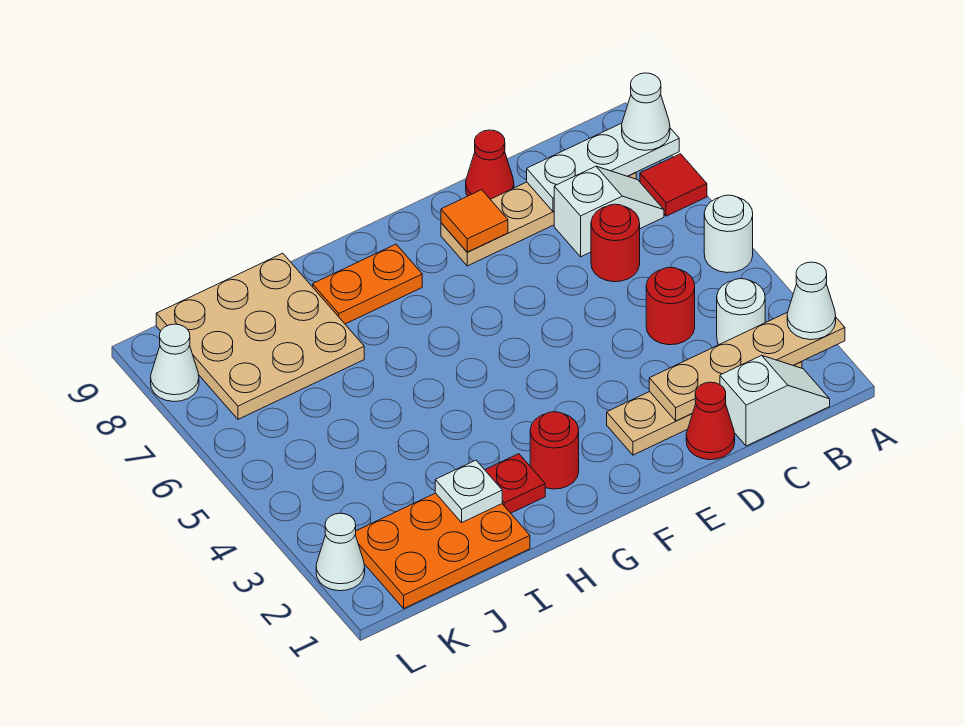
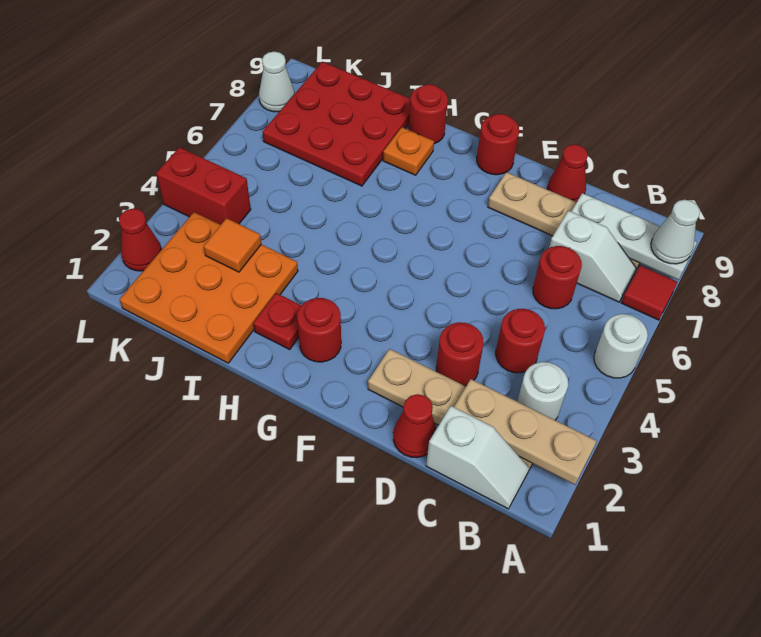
tan plate A2:D2 level 2 -> tan plate A2:C2 level 2
white cone A2 level 3 -> none
none -> red round brick D3 level 1
orange tile E8 level 2 -> orange tile J3 level 2
none -> red round brick F9 level 1
orange plate G8:H8 level 1 -> orange plate H8 level 1
none -> red round brick H9 level 1
orange plate I1:K2 level 1 -> orange plate I1:K3 level 1
white plate I2 level 2 -> none
tan plate I7:K9 level 1 -> red plate I7:K9 level 1
none -> red brick K4:L4 level 1
white cone L2 level 1 -> red cone L2 level 1

